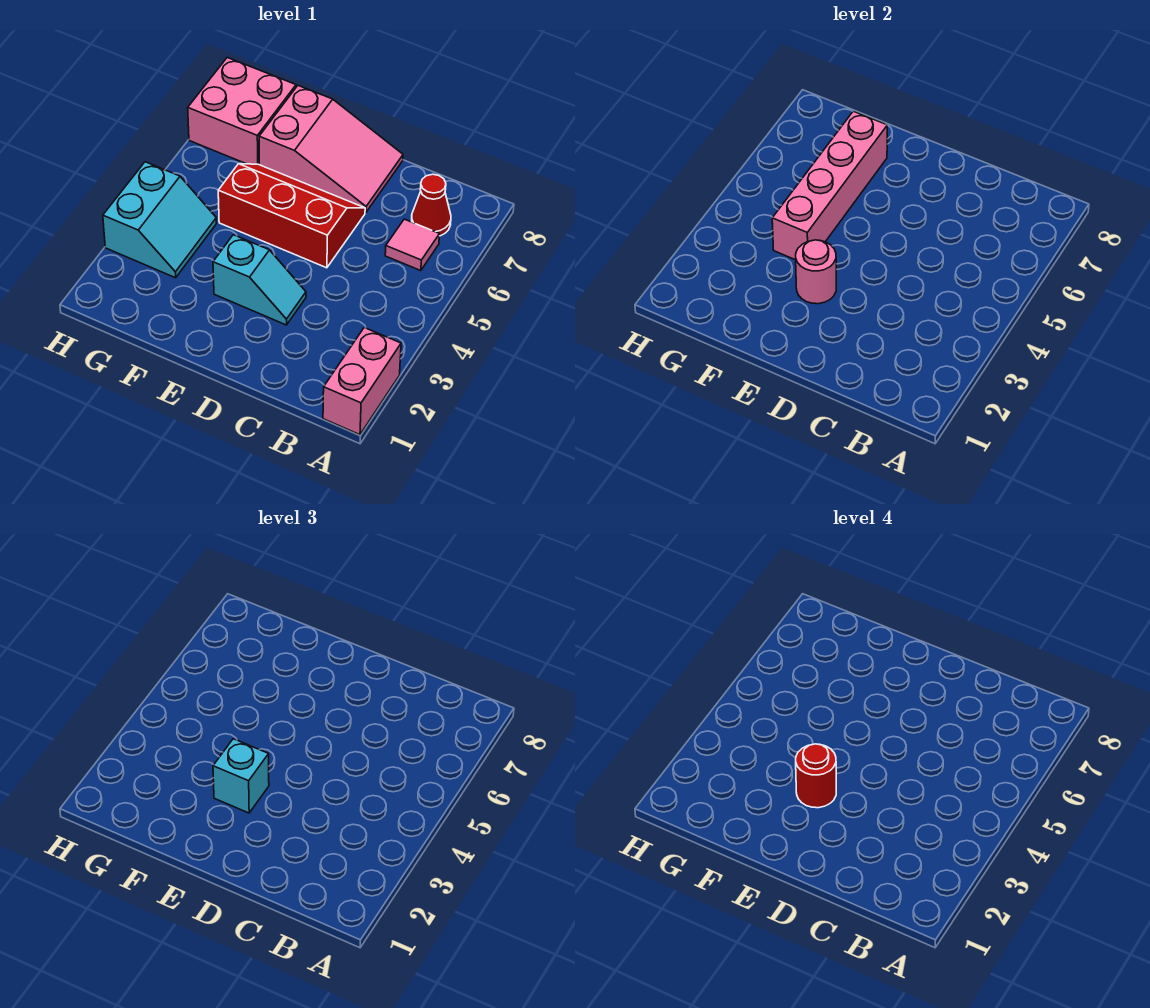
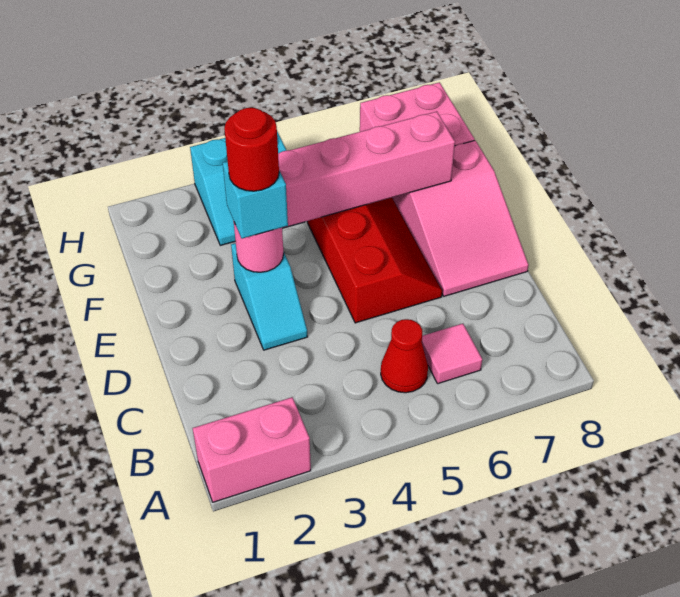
red cone B7 level 1 -> red cone B5 level 1

